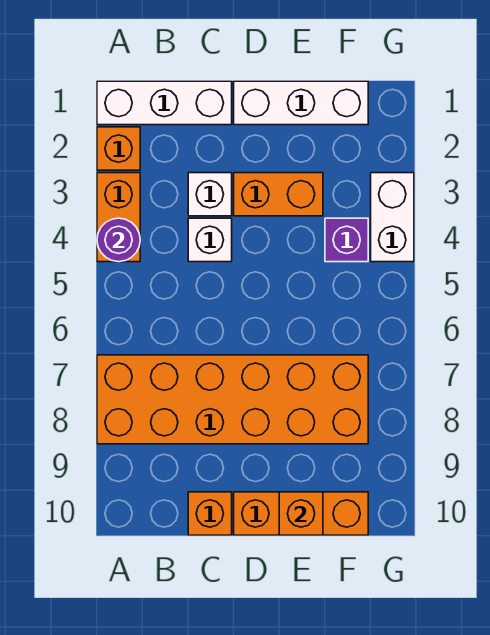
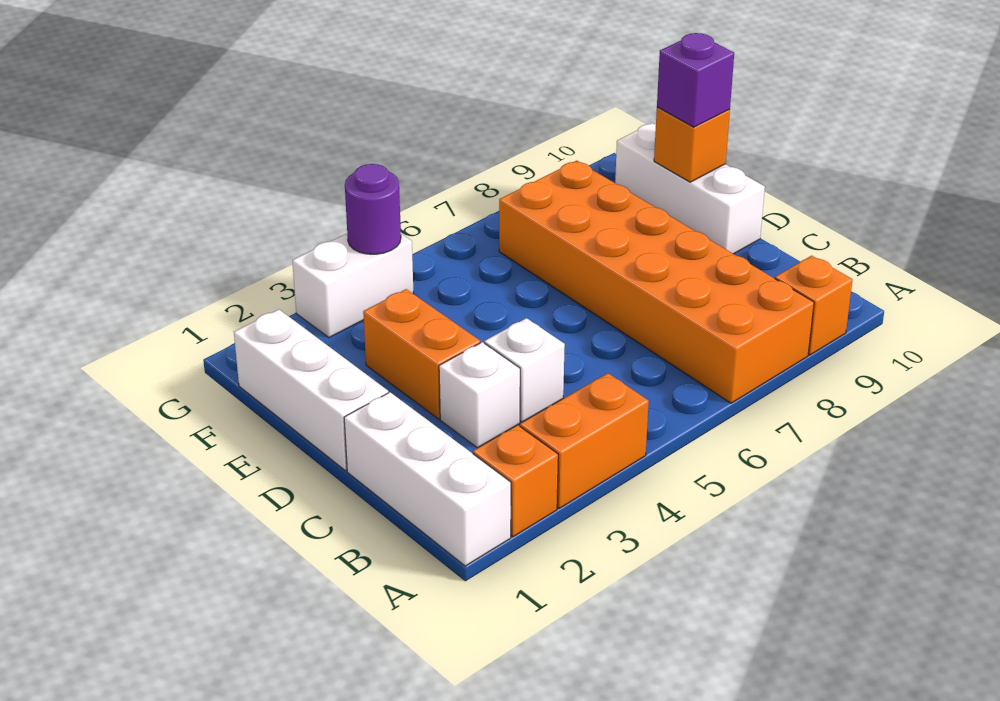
purple round brick A4 level 2 -> purple round brick G4 level 2
orange brick C10 level 1 -> orange brick A9 level 1
orange brick D10:F10 level 1 -> white brick D10:F10 level 1
purple brick F4 level 1 -> purple brick E10 level 3

